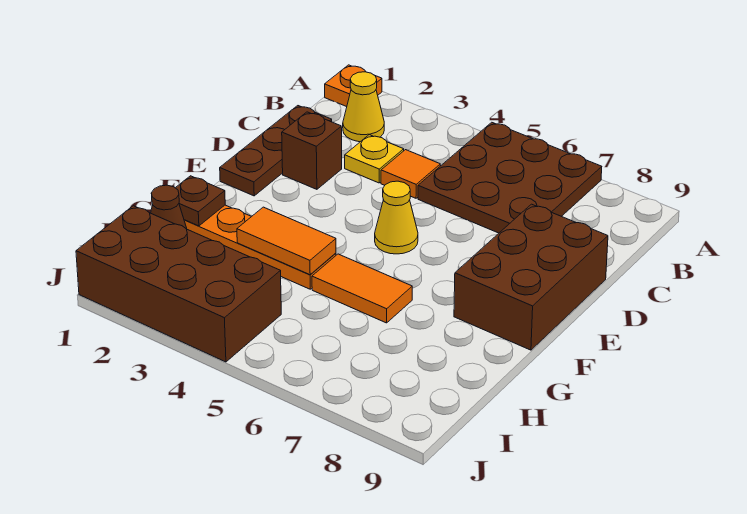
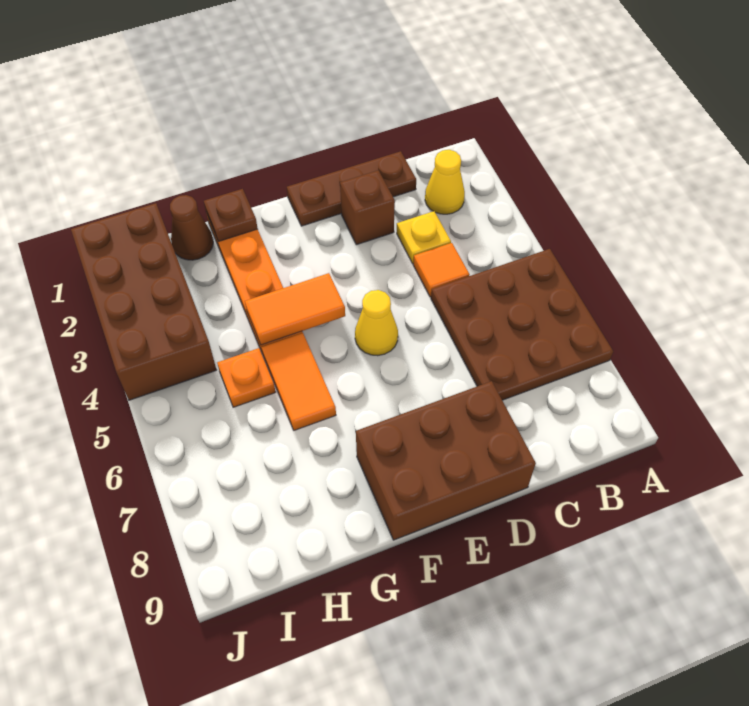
orange plate A1 level 1 -> orange plate H5 level 1
orange tile G3:G4 level 2 -> orange tile F4:G4 level 2

